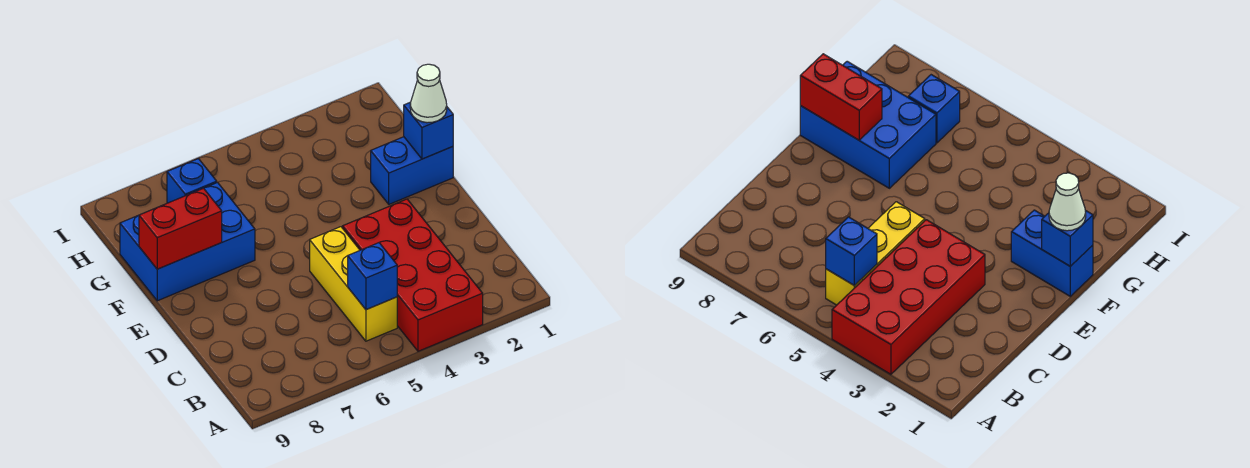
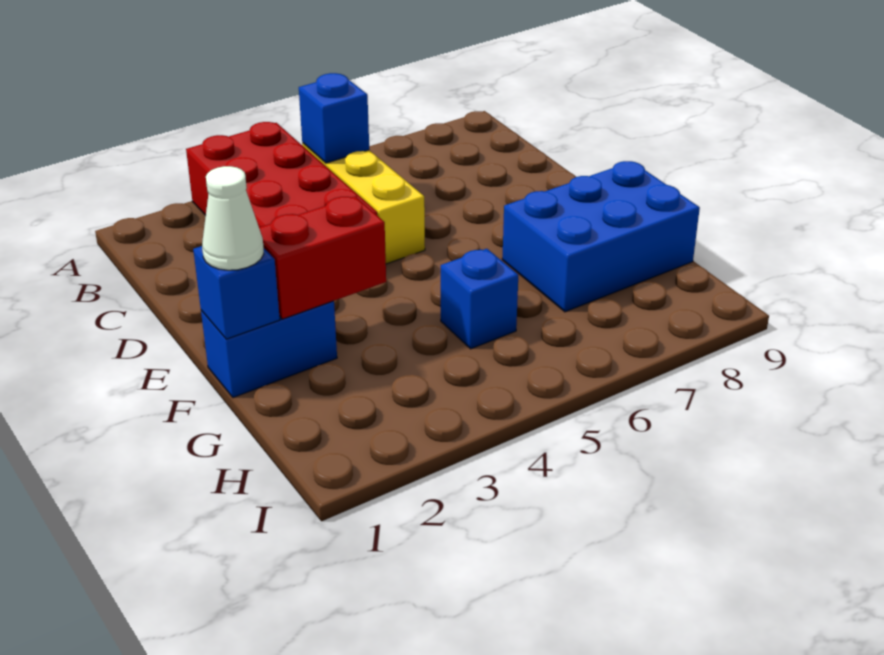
red brick F8:F9 level 2 -> red brick F2:F3 level 2
blue brick H7 level 1 -> blue brick G5 level 1

